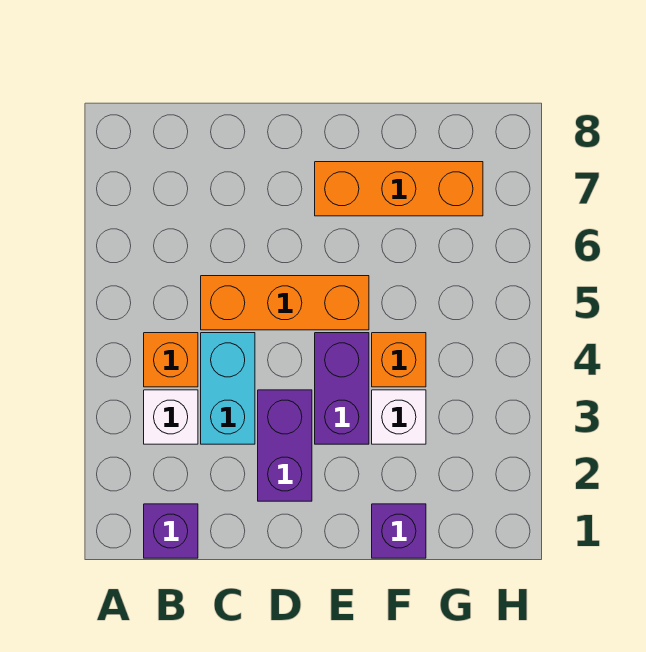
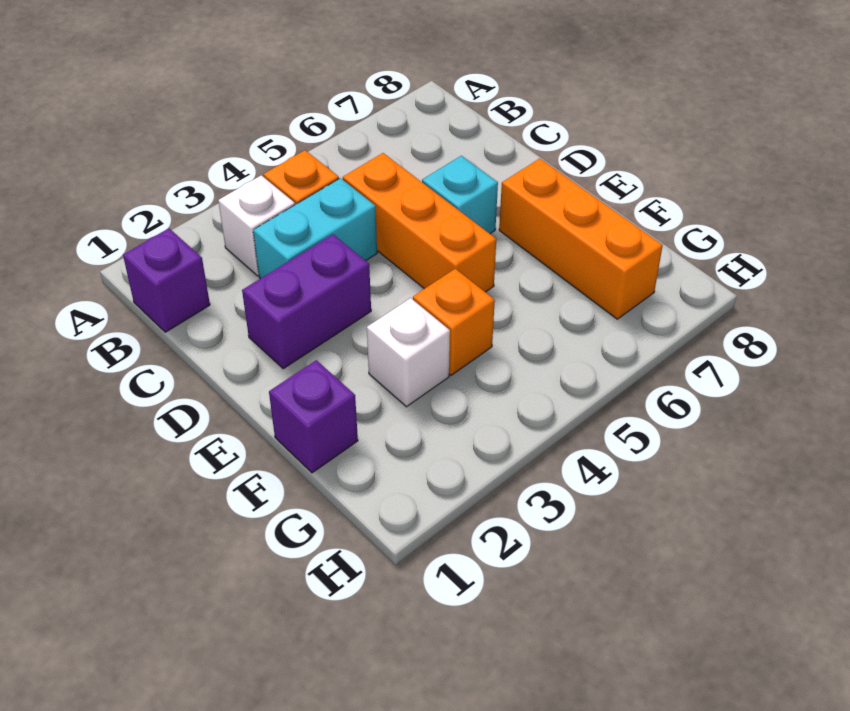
none -> cyan brick D6 level 1
purple brick E3:E4 level 1 -> none

